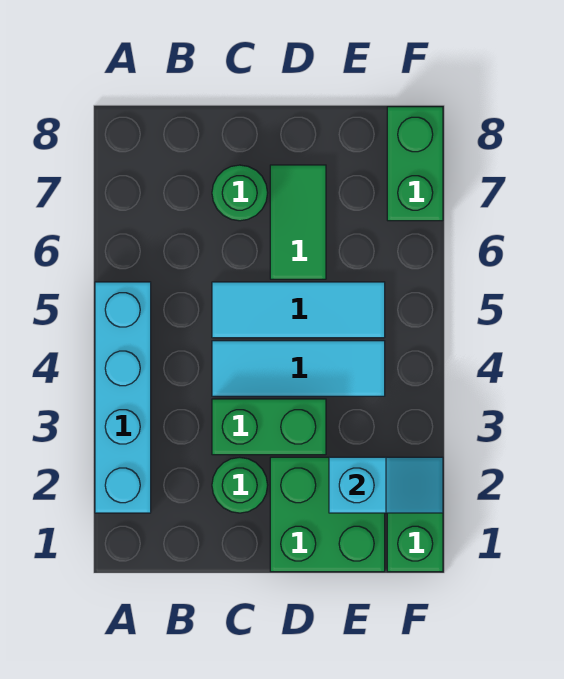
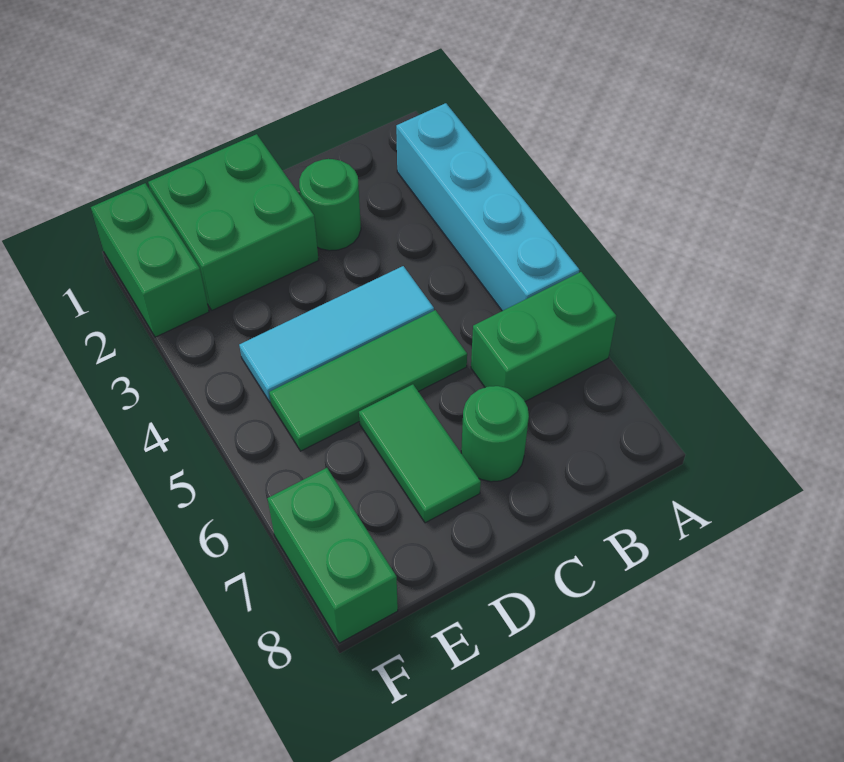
green brick C3:D3 level 1 -> green brick A6:B6 level 1
cyan tile C5:E5 level 1 -> green tile C5:E5 level 1
cyan slope E2:F2 level 2 top E -> none

